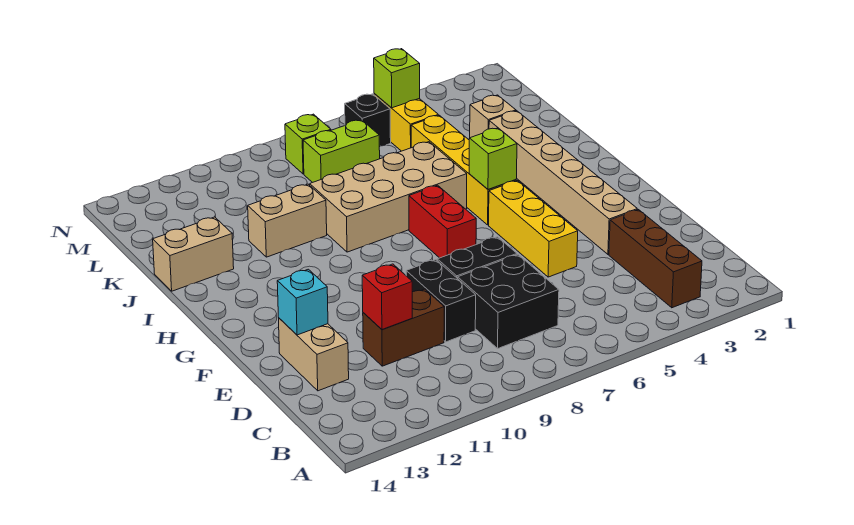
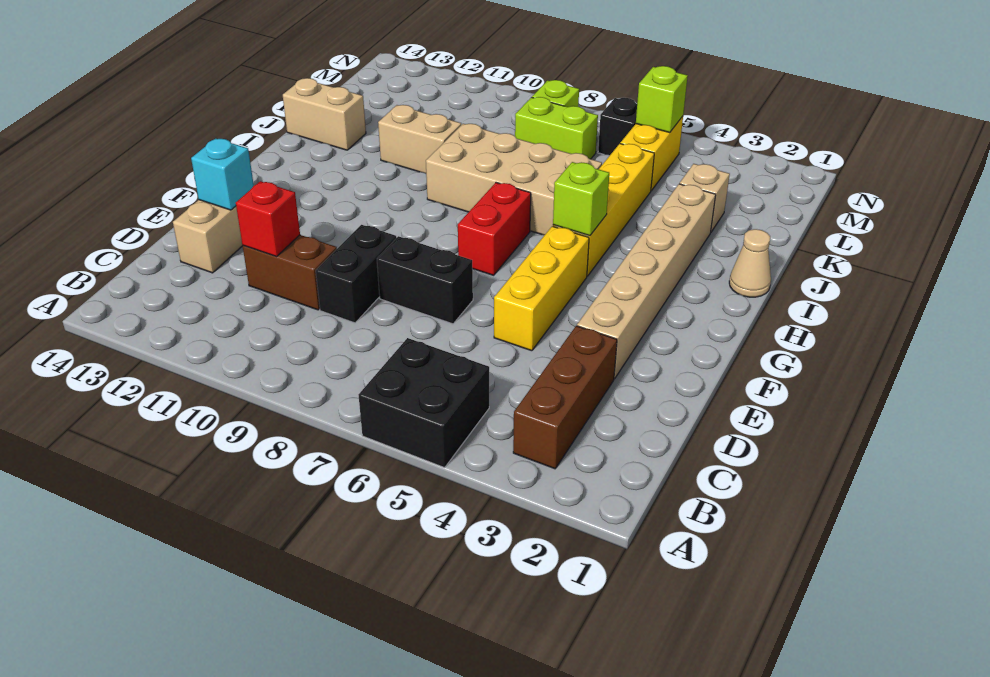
black brick C7:D8 level 1 -> black brick A5:B6 level 1
none -> tan cone I1 level 1

